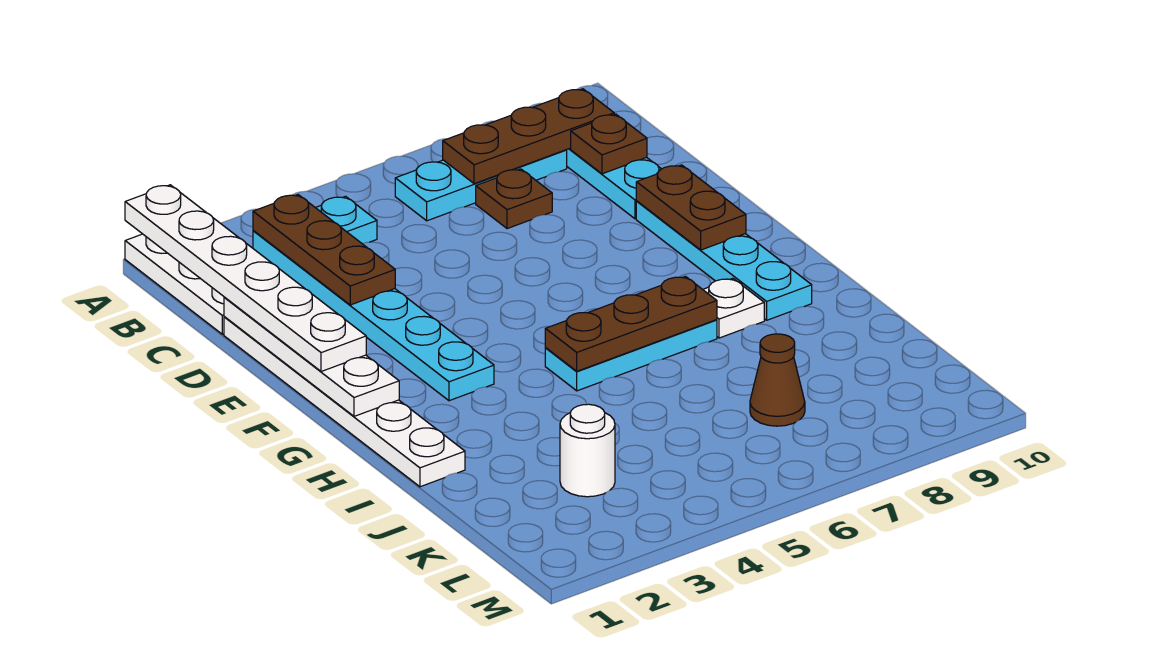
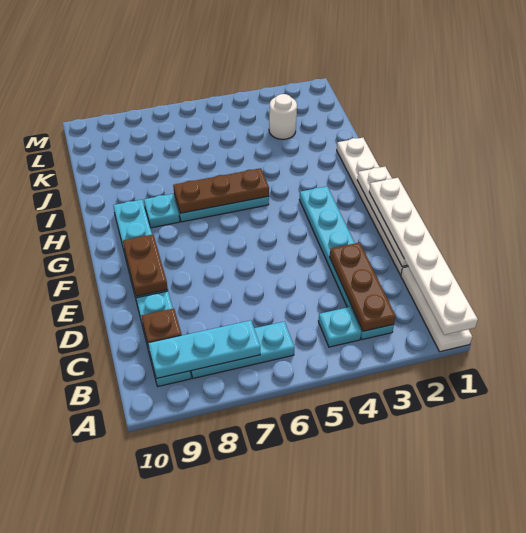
brown plate B7:B9 level 2 -> cyan plate B7:B9 level 2
brown plate C7 level 1 -> none
white plate H8 level 1 -> cyan plate H8 level 1
brown cone K7 level 1 -> none

